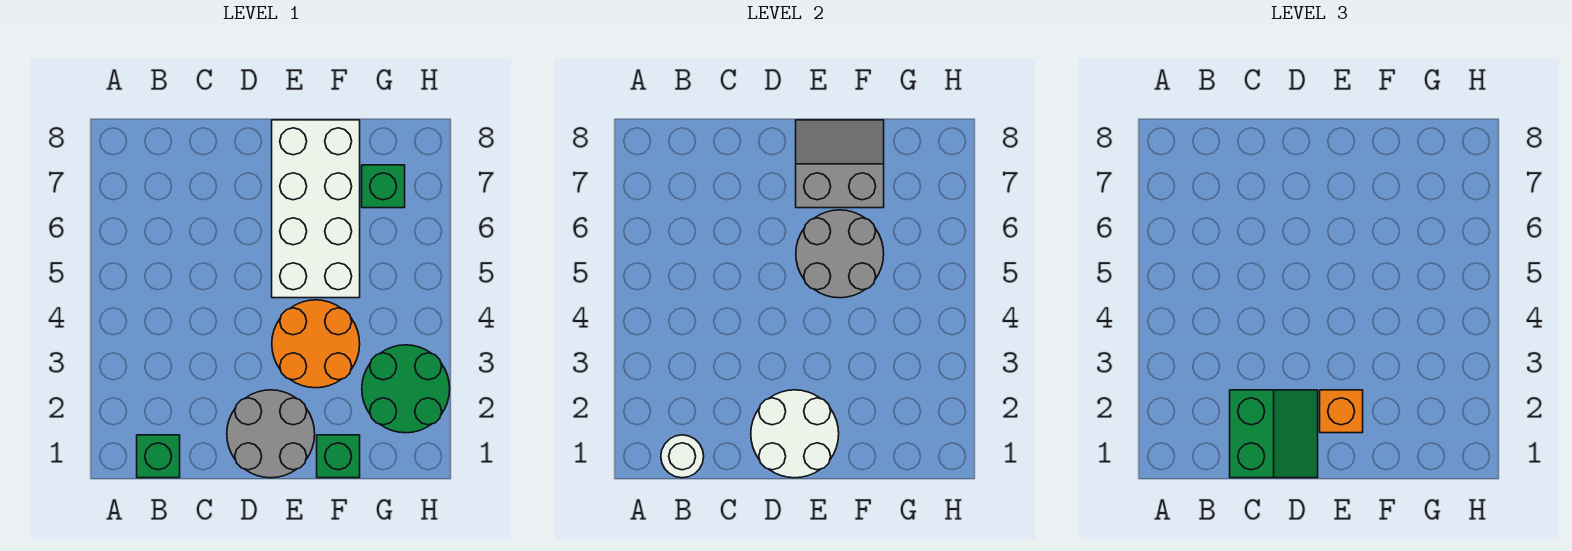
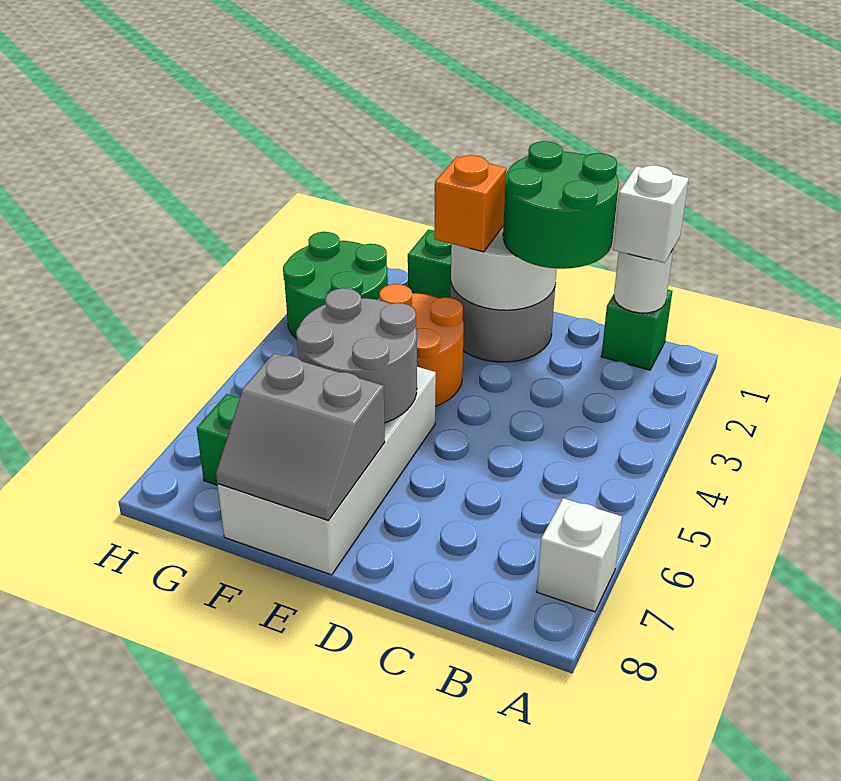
none -> white brick A7 level 1
none -> white brick B1 level 3
green slope C1:D2 level 3 top C -> green round brick C1:D2 level 3

